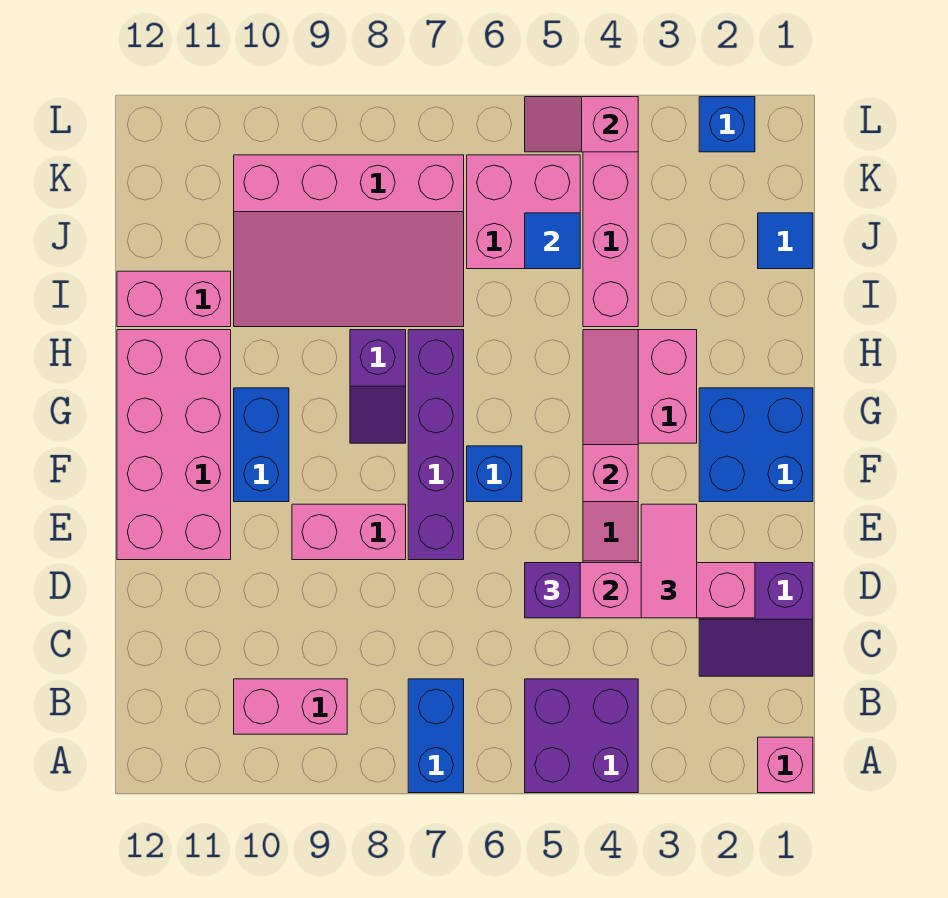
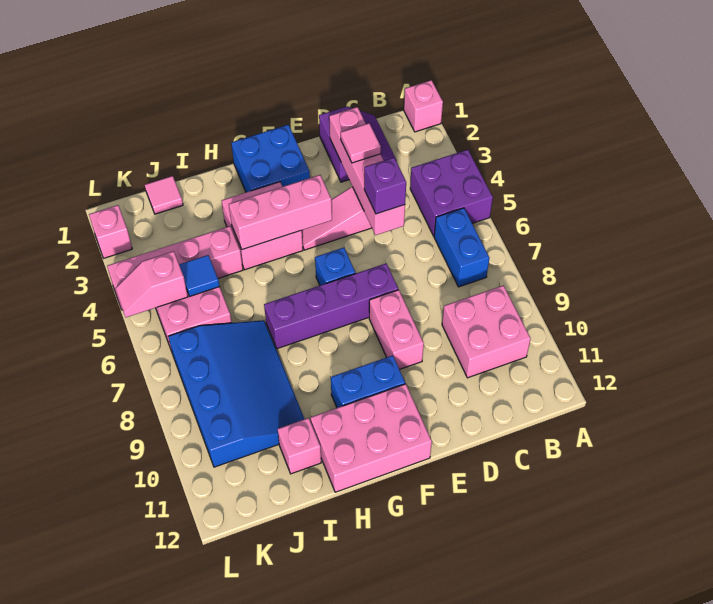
blue brick A7:B7 level 1 -> blue brick B6:B7 level 1
pink brick B9:B10 level 1 -> pink brick B9:C10 level 1
pink tile D3:E3 level 3 -> pink tile D3 level 3
pink brick E11:H12 level 1 -> pink brick F11:H12 level 1
pink slope F4:H4 level 2 top F -> pink brick F4:H4 level 2
purple slope G8:H8 level 1 top H -> none
pink slope I7:K10 level 1 top K -> blue slope I7:K10 level 1 top K
pink brick I11:I12 level 1 -> pink brick I11 level 1
blue tile J1 level 1 -> pink tile J1 level 1
blue brick L2 level 1 -> pink brick L2 level 1
pink slope L4:L5 level 2 top 4 -> pink slope K5:L5 level 2 top K

